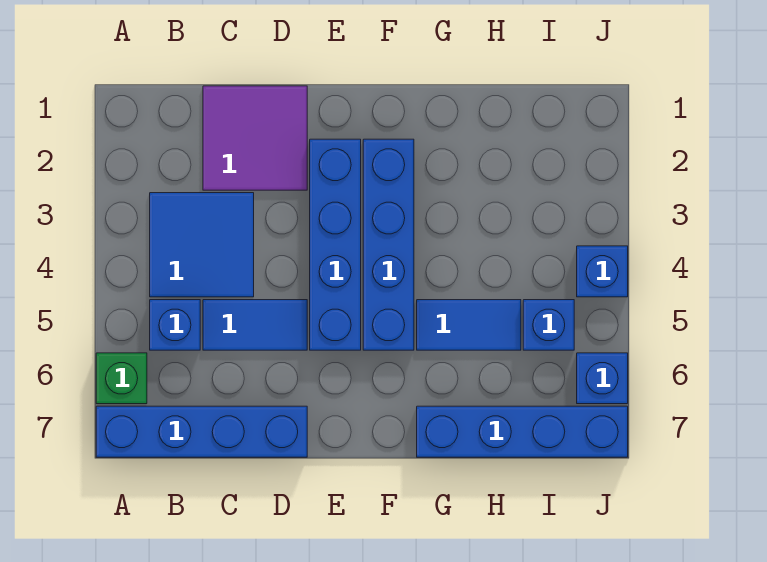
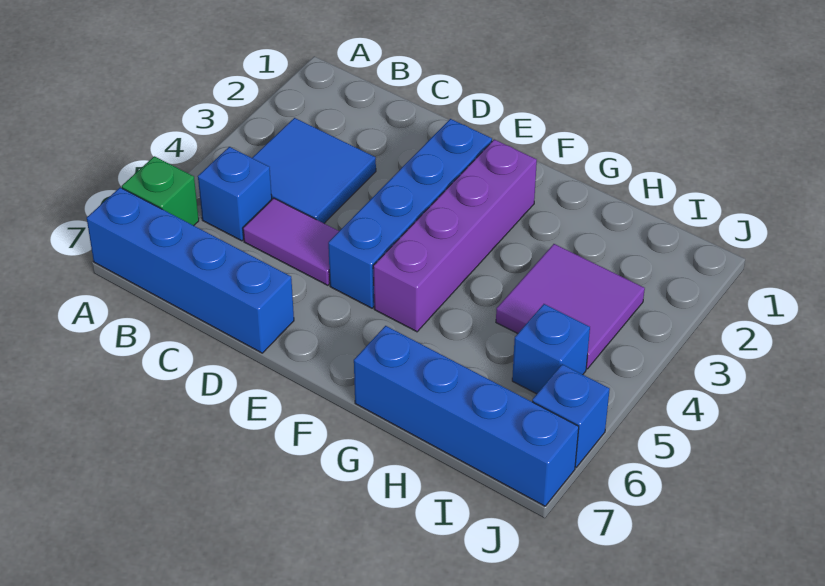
purple tile C1:D2 level 1 -> purple tile H3:I4 level 1
blue tile C5:D5 level 1 -> purple tile C5:D5 level 1
blue brick F2:F5 level 1 -> purple brick F2:F5 level 1
blue tile G5:H5 level 1 -> none
blue brick J4 level 1 -> none

